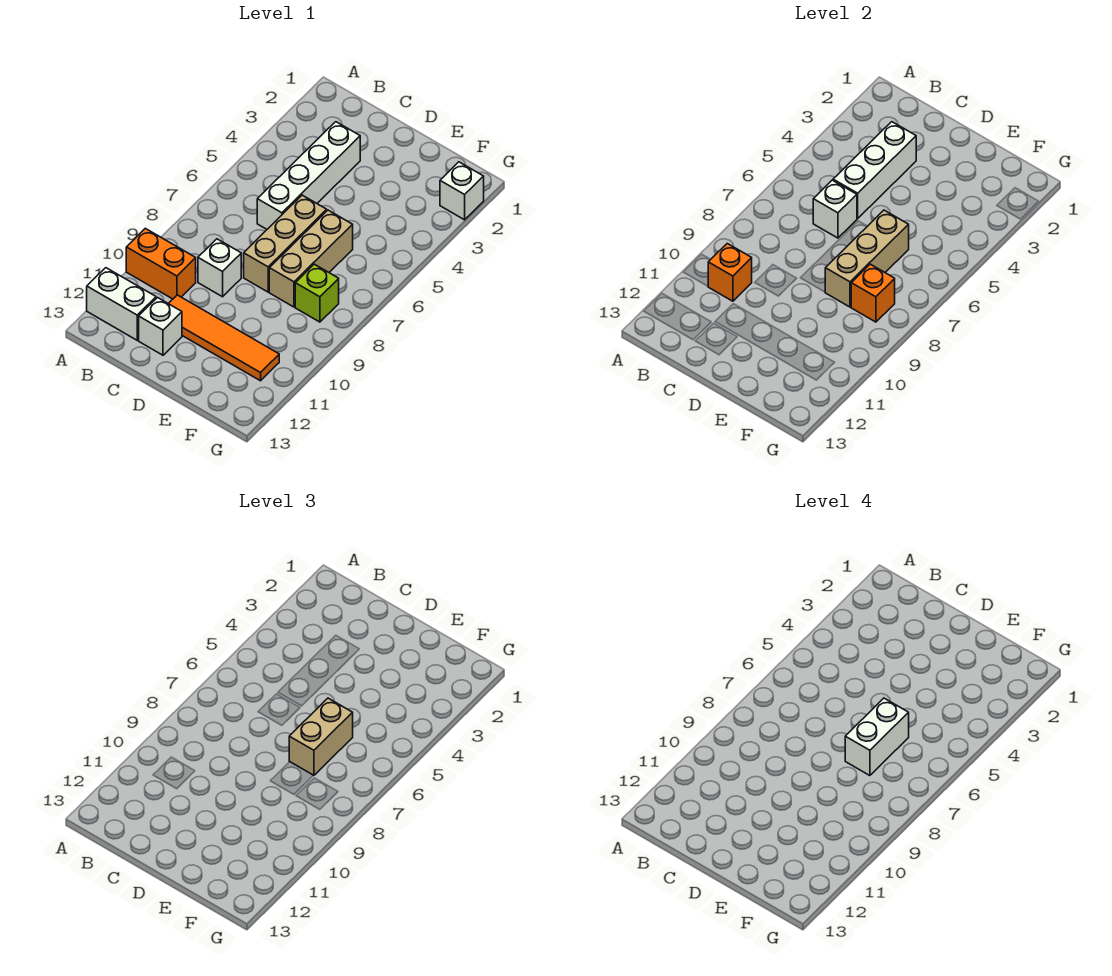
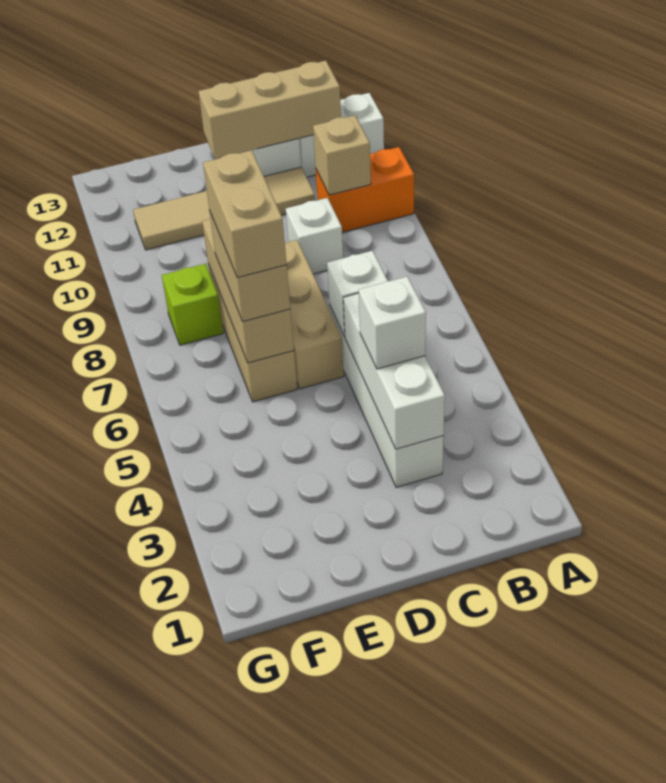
orange brick B10 level 2 -> tan brick B10 level 2
none -> tan brick B12:D12 level 2
orange tile C11:F11 level 1 -> tan tile C11:F11 level 1
white brick E6:E7 level 4 -> tan brick E6:E7 level 4
orange brick F8 level 2 -> none
white brick G2 level 1 -> white brick C4 level 3

